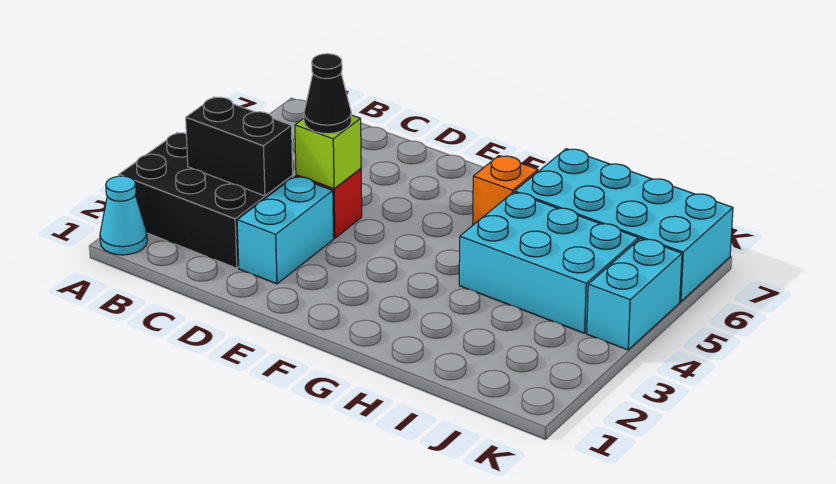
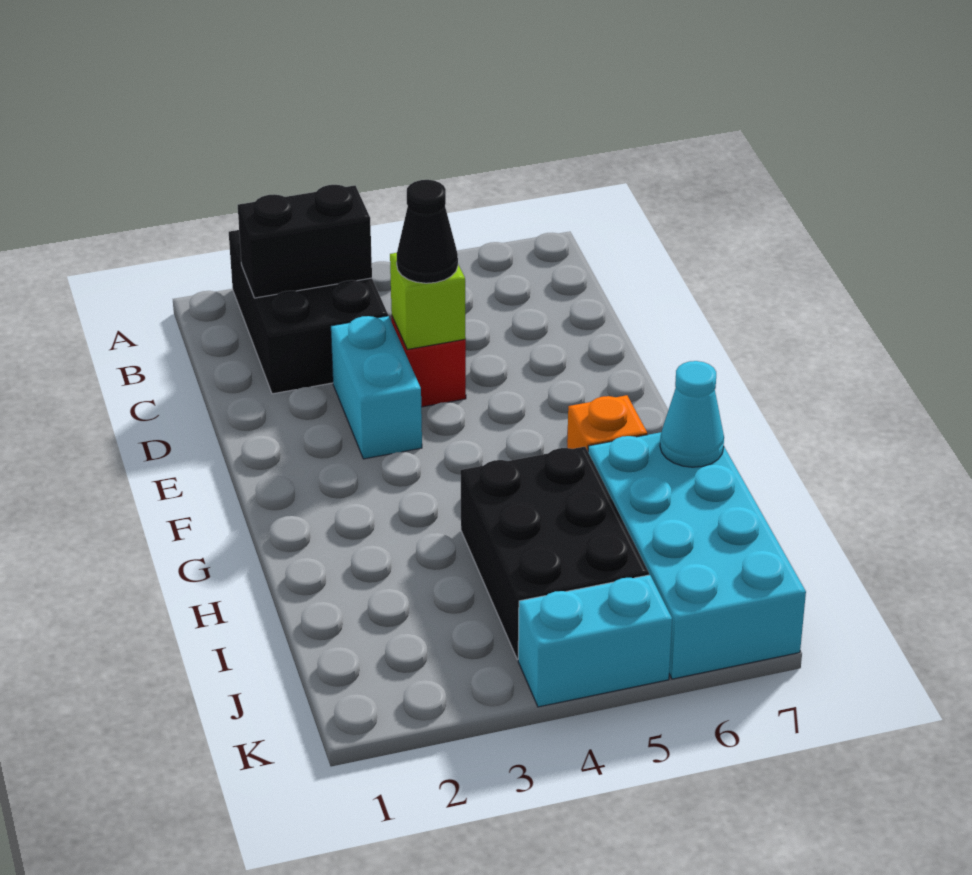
cyan cone A1 level 1 -> cyan cone H7 level 2
black brick B3:C3 level 2 -> black brick B2:B3 level 2
cyan brick D2:D3 level 1 -> cyan brick D3:E3 level 1
cyan brick H4:J5 level 1 -> black brick H4:J5 level 1

